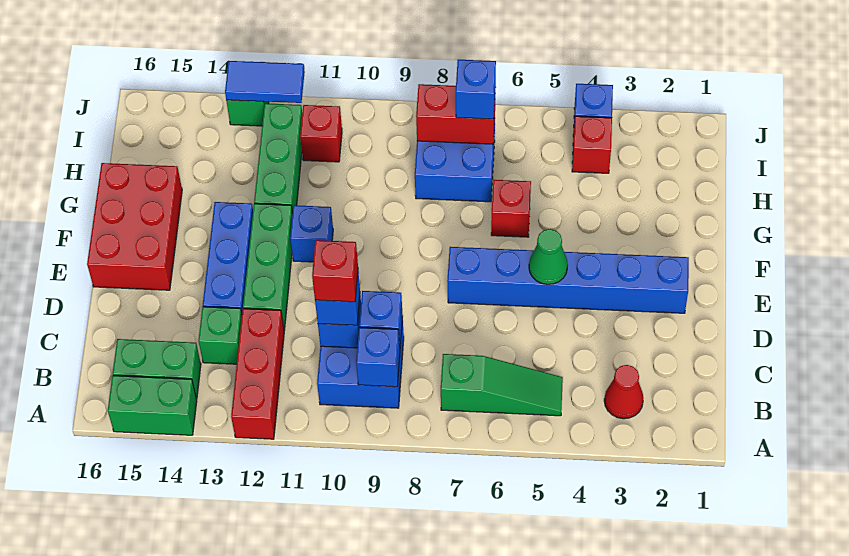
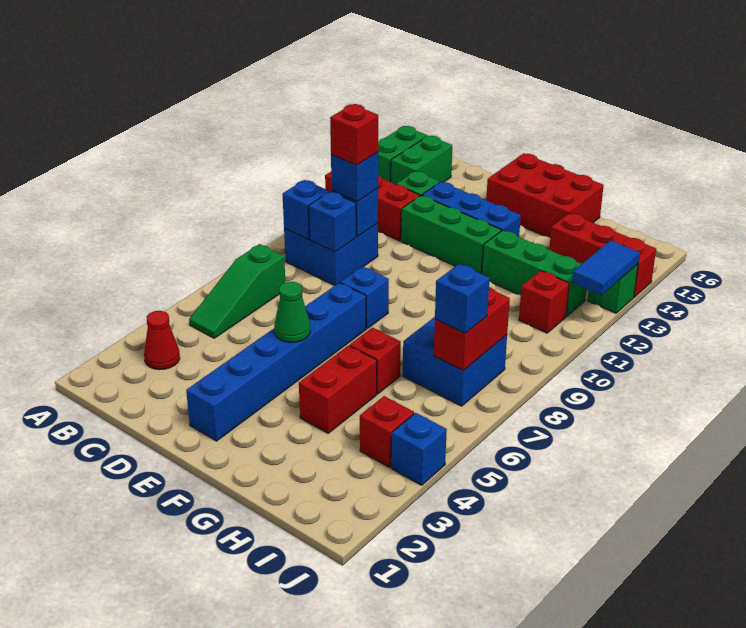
blue brick F11 level 1 -> blue brick E8 level 1
none -> red brick G4:G5 level 1
none -> red brick H14:J14 level 1

